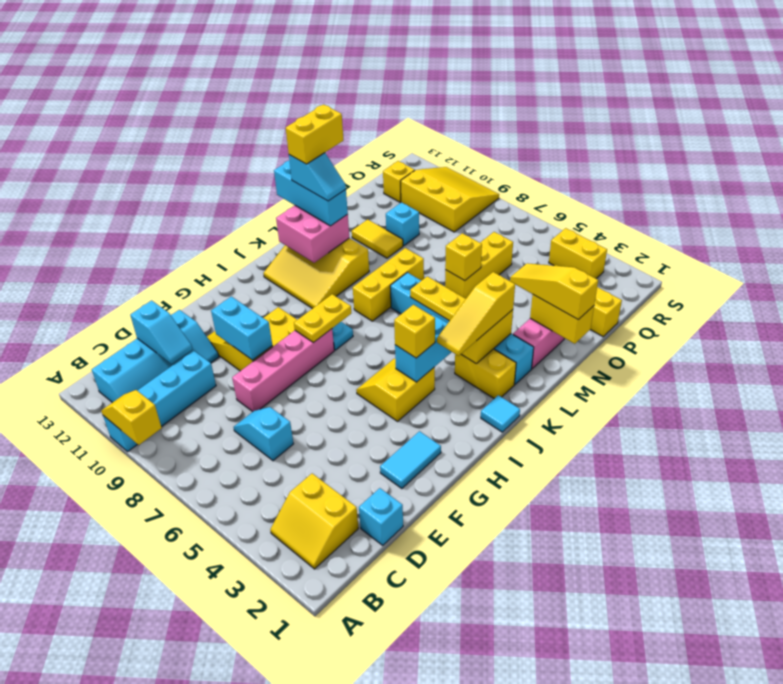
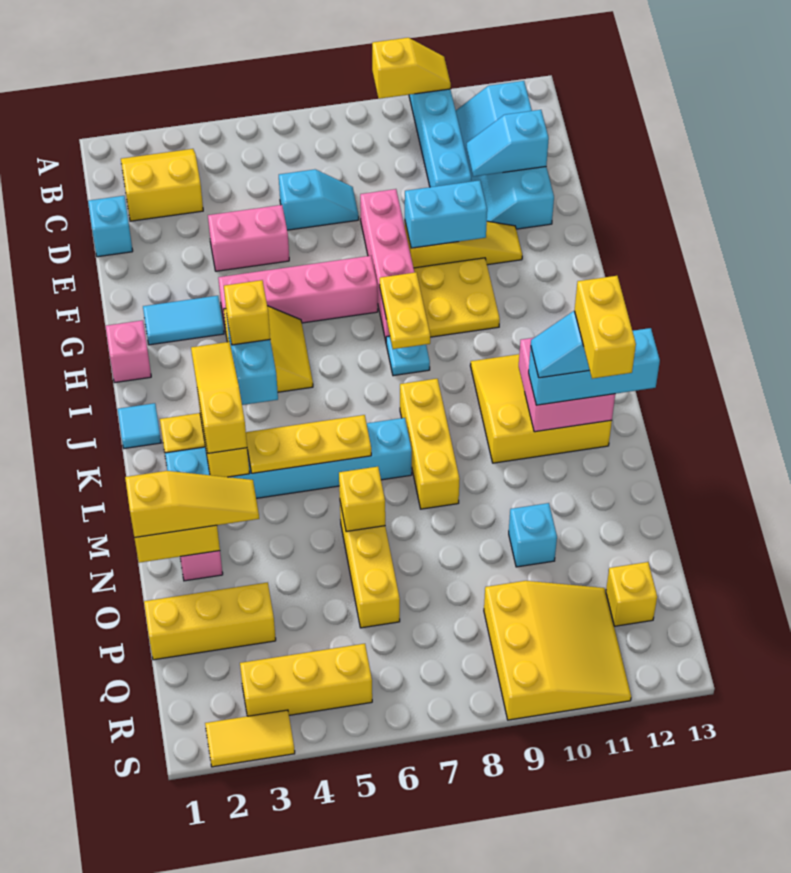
none -> pink brick E4:E5 level 1
cyan tile F2:G2 level 1 -> cyan tile G2:G3 level 1
none -> pink brick G4:G7 level 1
none -> pink brick H1 level 1
yellow tile N10:N11 level 1 -> yellow tile S2:S3 level 1
yellow slope Q9:S11 level 1 top Q -> yellow slope Q9:S11 level 1 top 9
yellow brick R3:R4 level 1 -> yellow brick R3:R5 level 1

